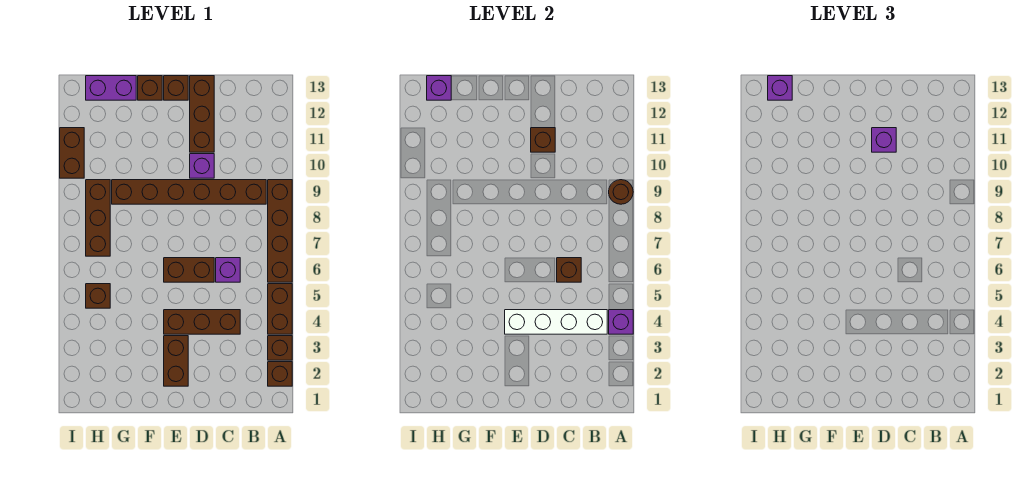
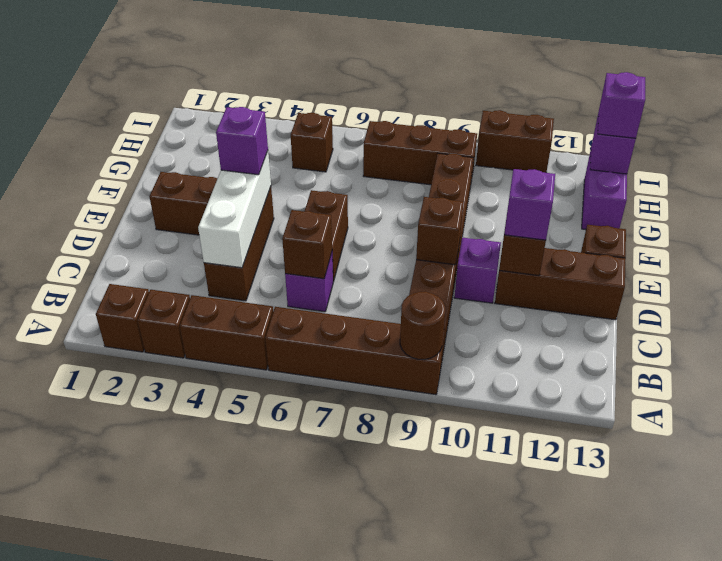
purple brick A4 level 2 -> purple brick E4 level 3
white brick B4:E4 level 2 -> white brick C4:E4 level 2
brown brick F13 level 1 -> brown brick D9 level 2

